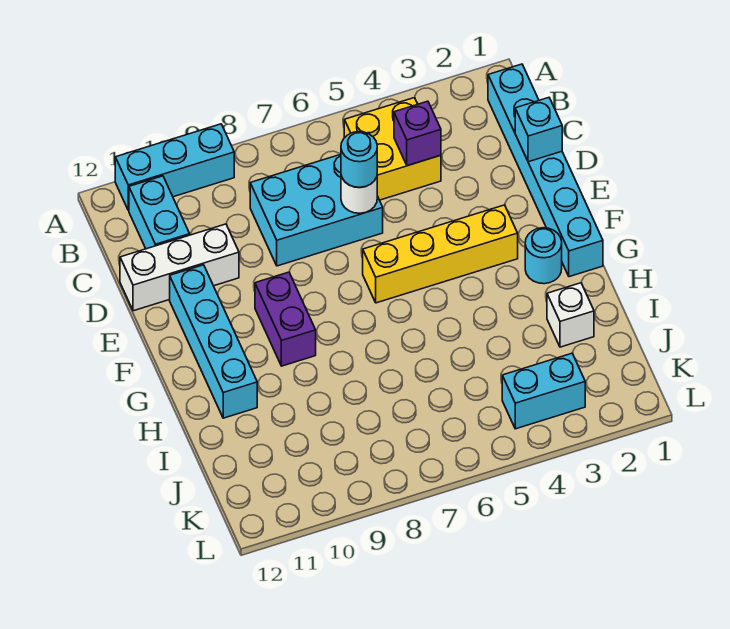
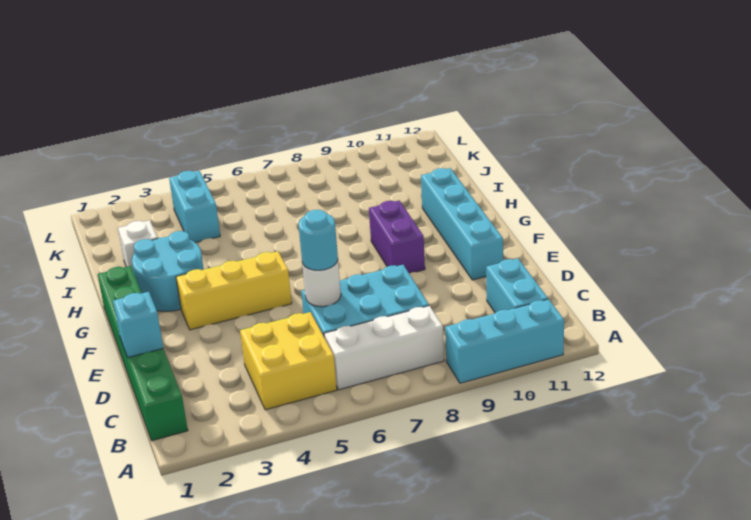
cyan brick B1:G1 level 1 -> green brick B1:G1 level 1
purple brick C4 level 2 -> none
white brick D10:D12 level 1 -> white brick B6:B8 level 1
yellow brick F3:F6 level 1 -> yellow brick F3:F5 level 1
cyan round brick G2 level 1 -> cyan round brick G2:H3 level 1
cyan brick K3:K4 level 1 -> cyan brick J4:K4 level 1

